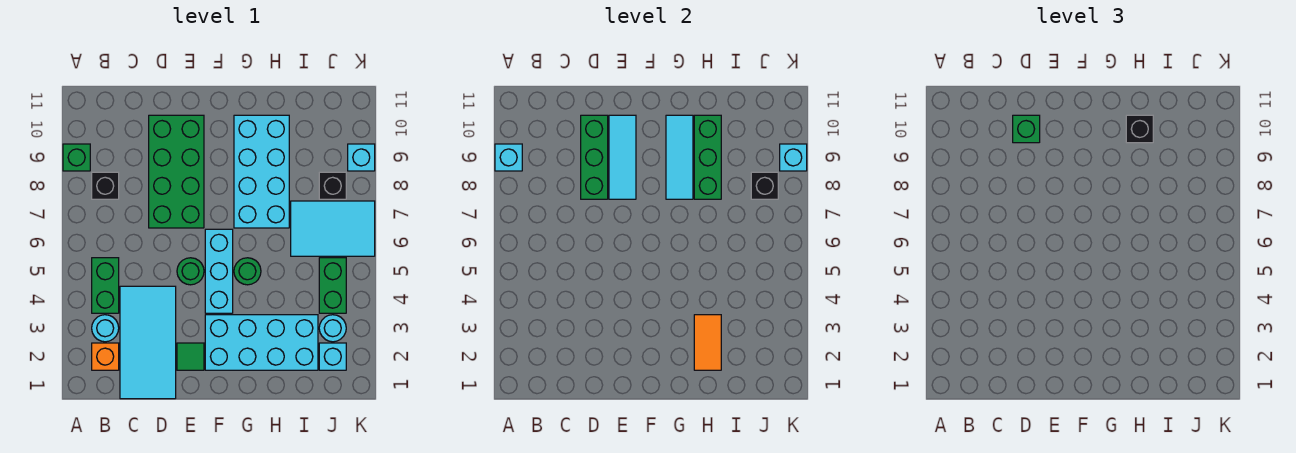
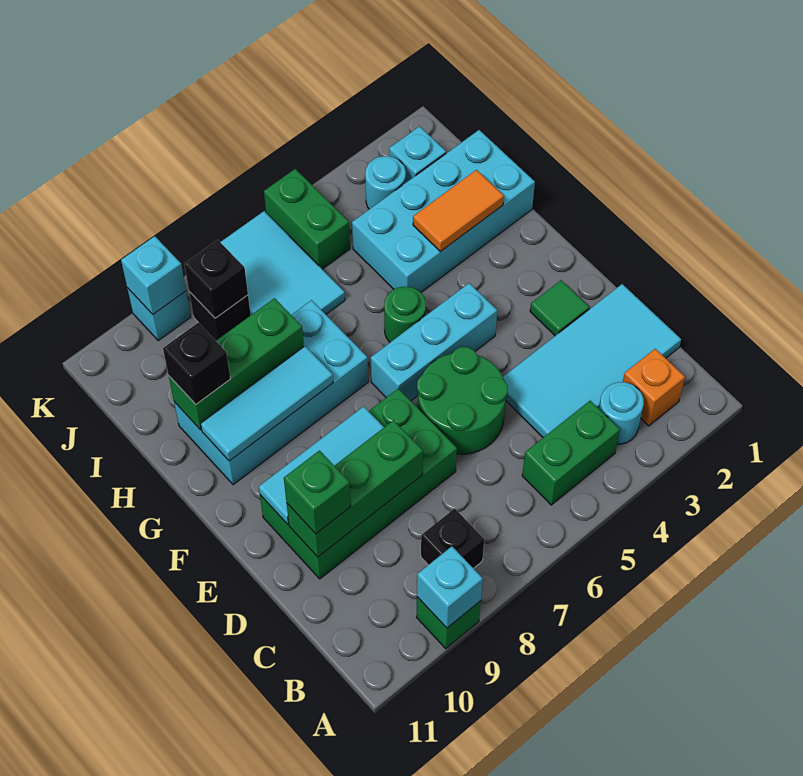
green round brick E5 level 1 -> green round brick D5:E6 level 1
cyan brick F2:I3 level 1 -> cyan brick H1:I4 level 1
green brick J4:J5 level 1 -> green brick J5:K5 level 1

